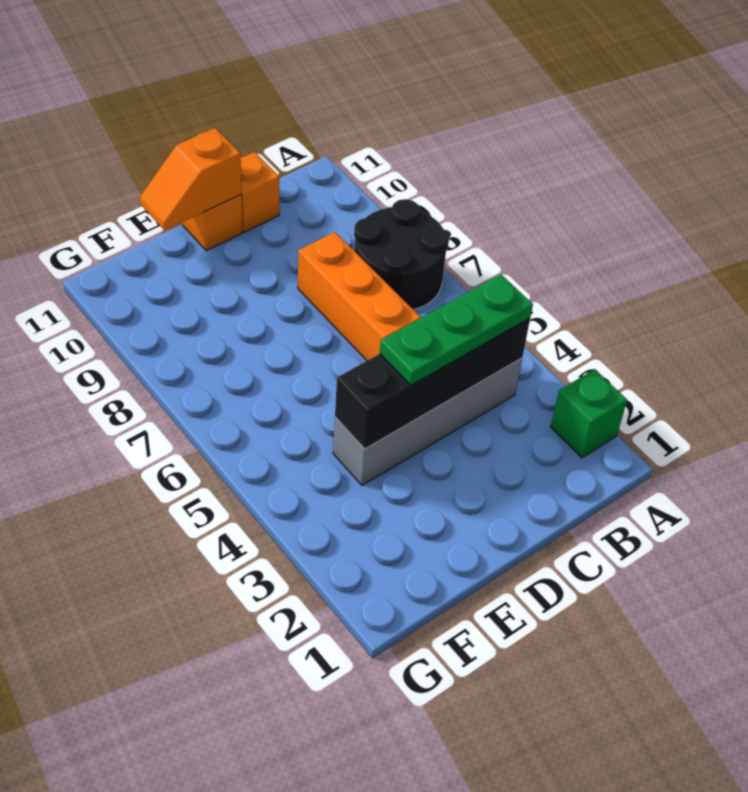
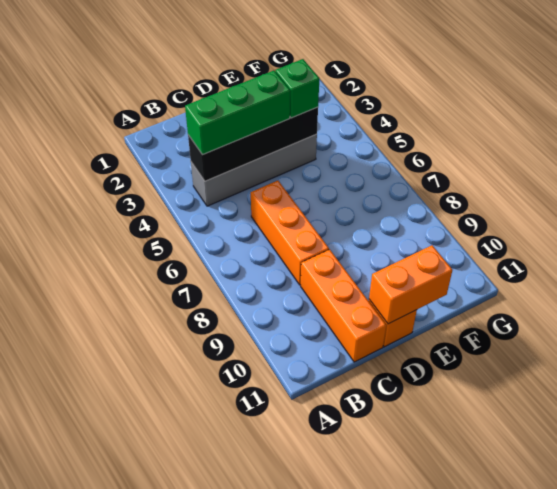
green brick A2 level 1 -> green brick E4 level 3
black round brick A7:B8 level 1 -> none
green plate B4:D4 level 3 -> green brick B4:D4 level 3
orange brick C11 level 1 -> orange brick C9:C11 level 1
orange slope D11:E11 level 2 top D -> orange brick D11:E11 level 2

